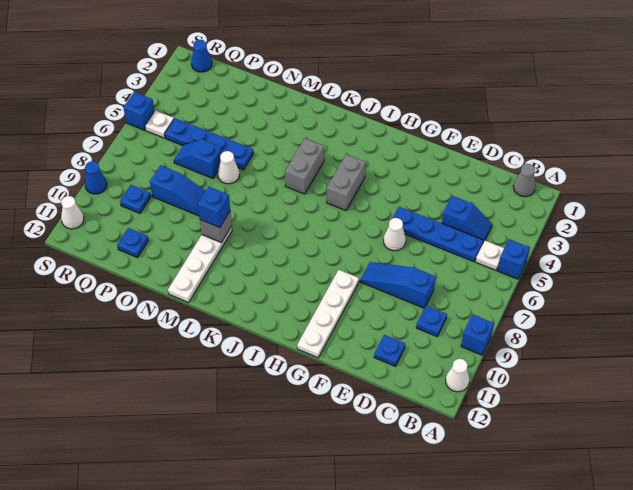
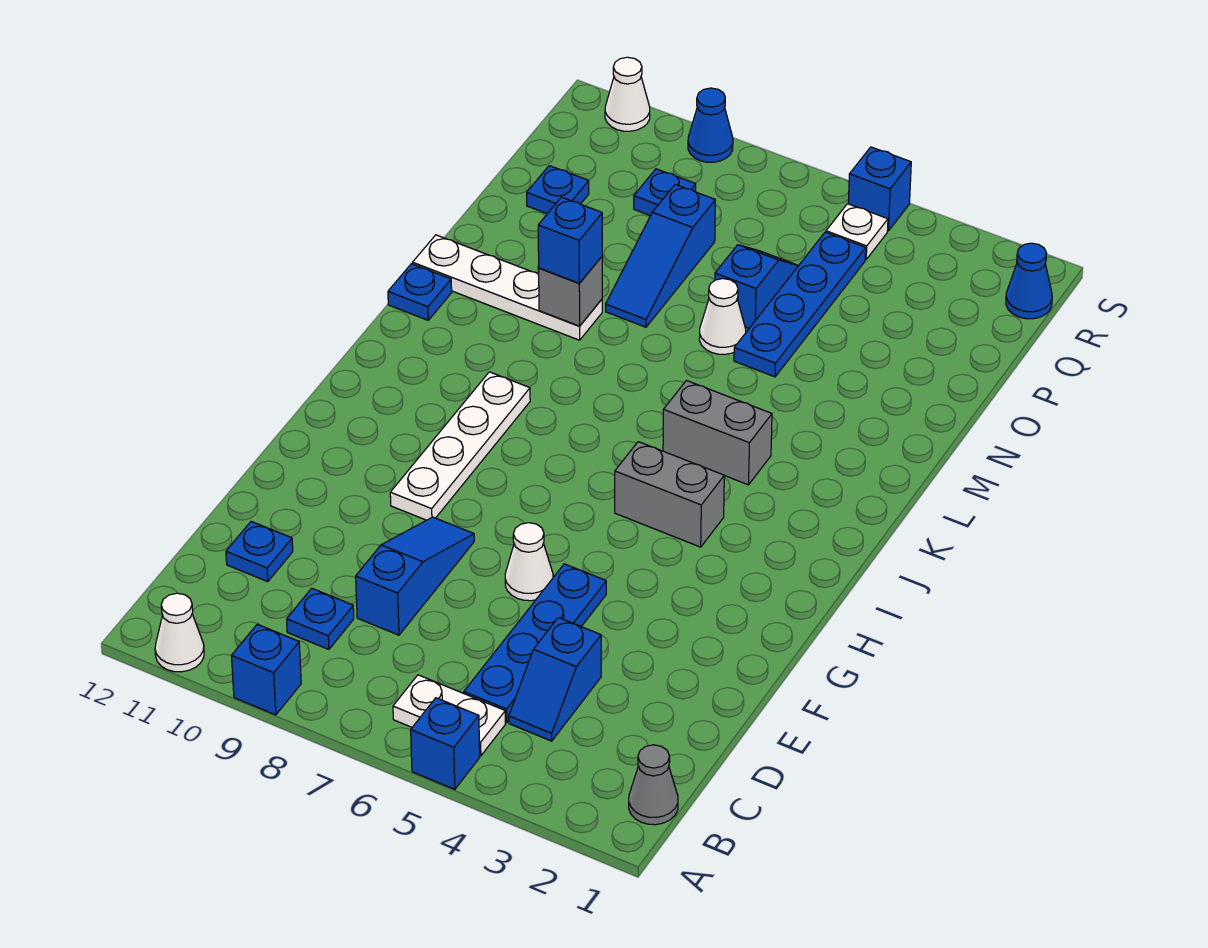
white plate B5 level 1 -> white plate B5:B6 level 1
white plate G9:G12 level 1 -> white plate G9:J9 level 1
none -> blue plate L12 level 1

